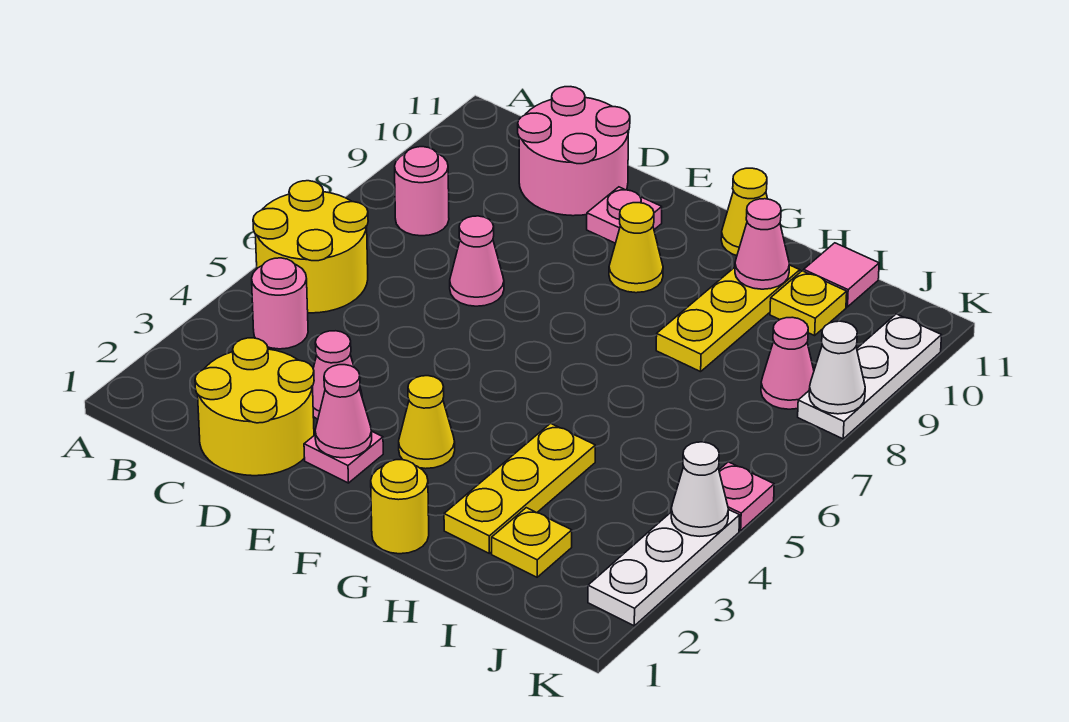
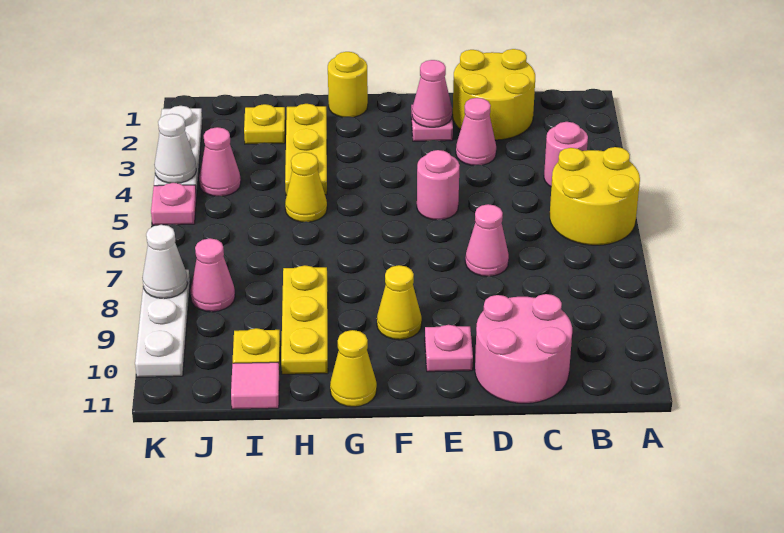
pink round brick B8 level 1 -> pink round brick E5 level 1
yellow cone F3 level 1 -> yellow cone H5 level 1
pink cone H10 level 2 -> pink cone J4 level 1

